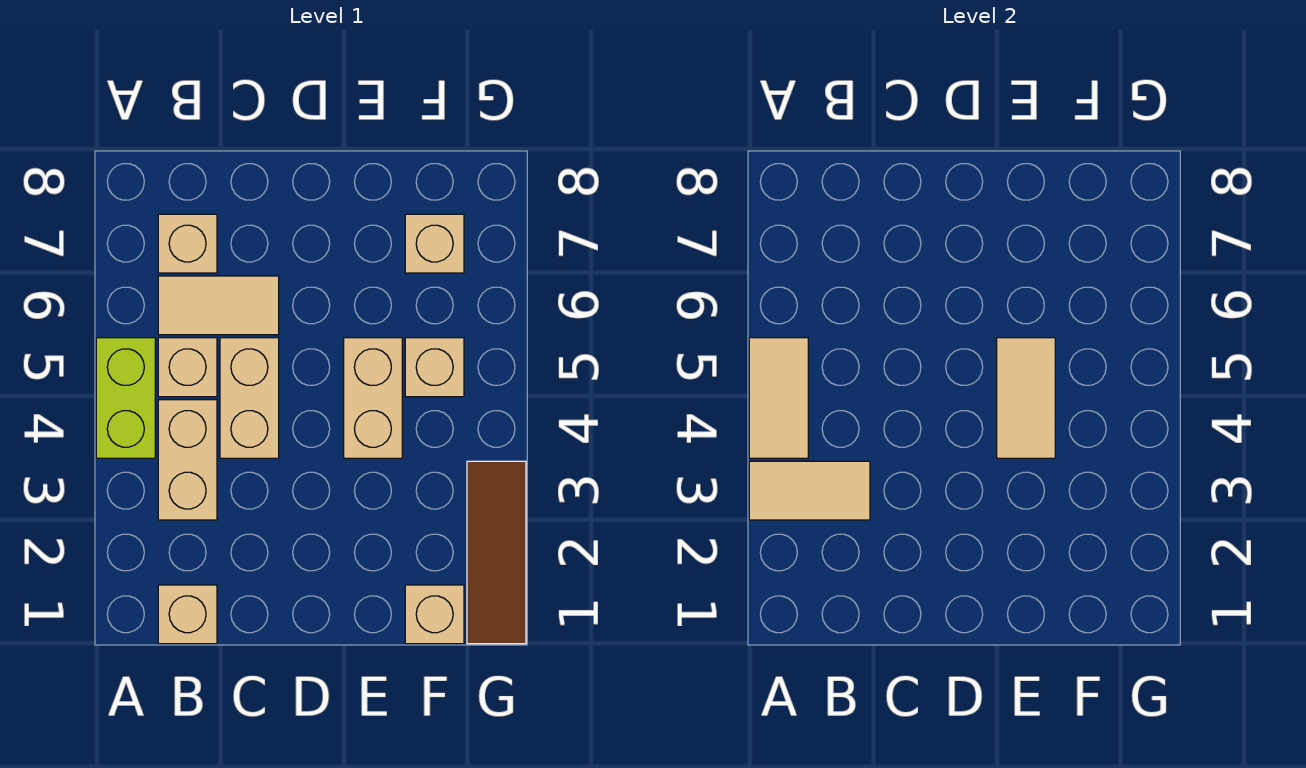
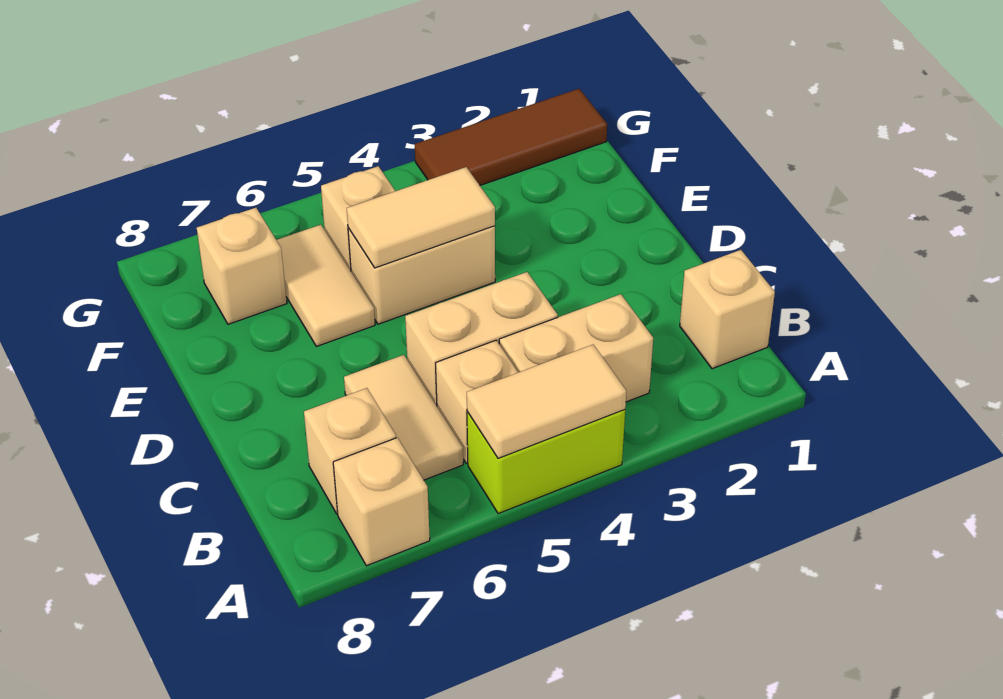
tan tile A3:B3 level 2 -> tan tile E6:F6 level 1
tan brick F1 level 1 -> tan brick A7 level 1

